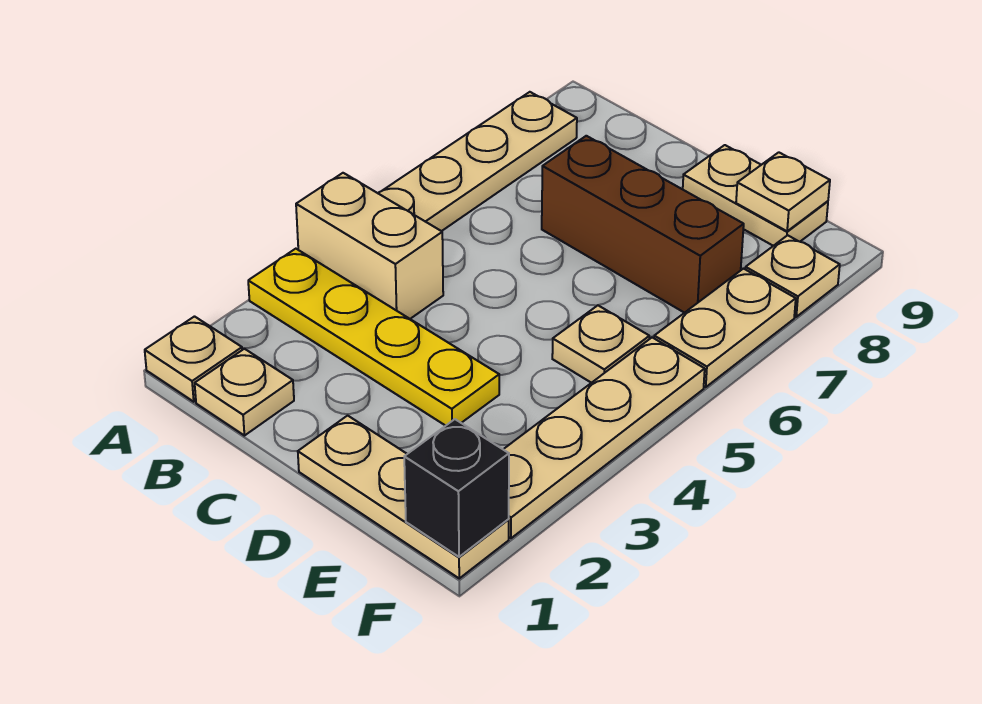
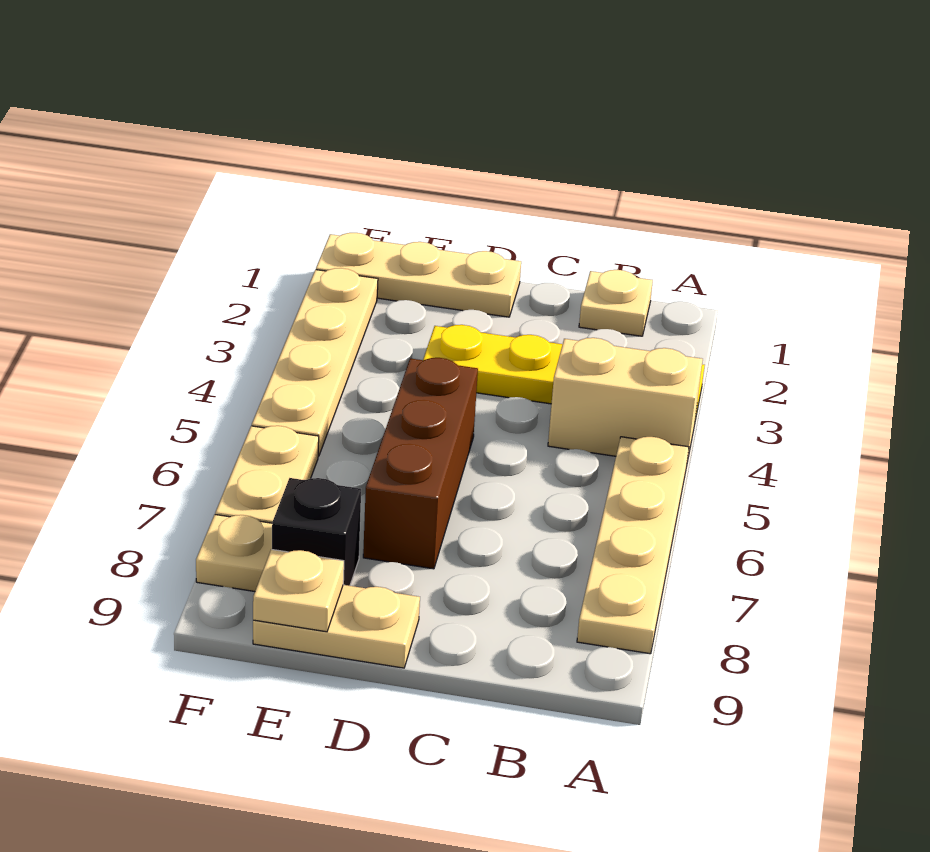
tan plate A1 level 1 -> none
brown brick C7:E7 level 1 -> brown brick D5:D7 level 1
tan plate E5 level 1 -> none
black brick F1 level 2 -> black brick E8 level 1

